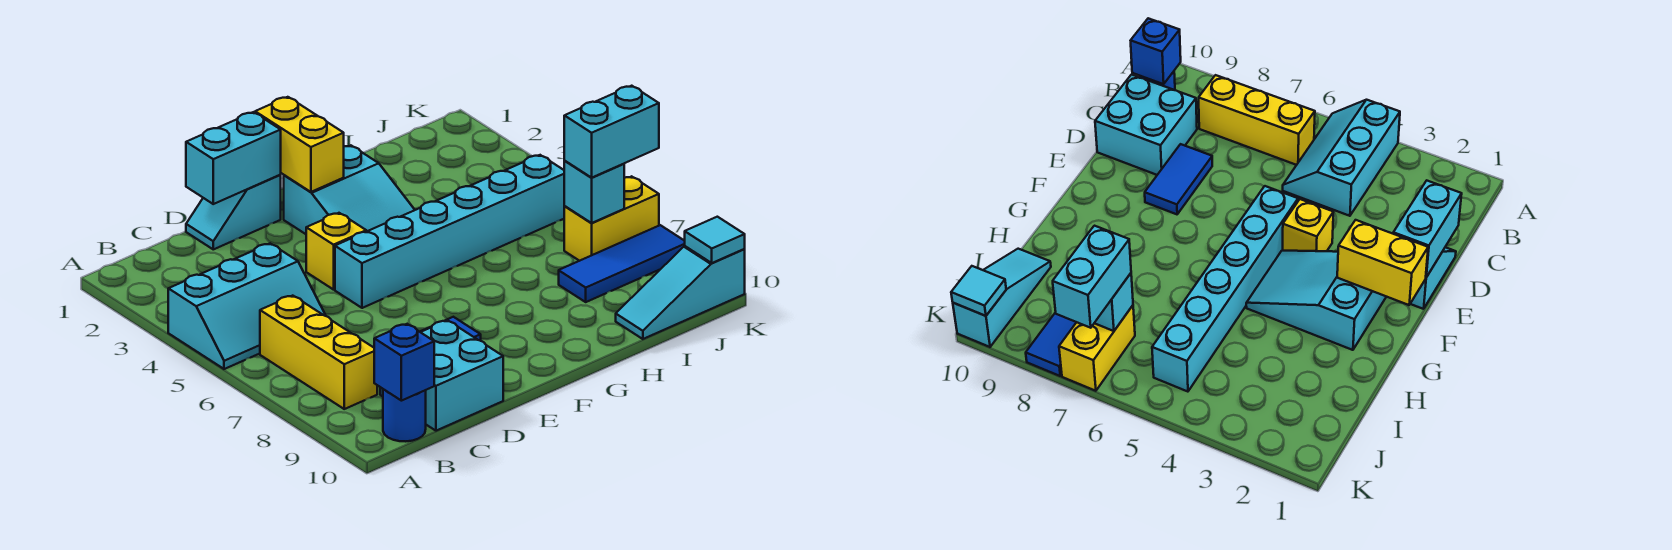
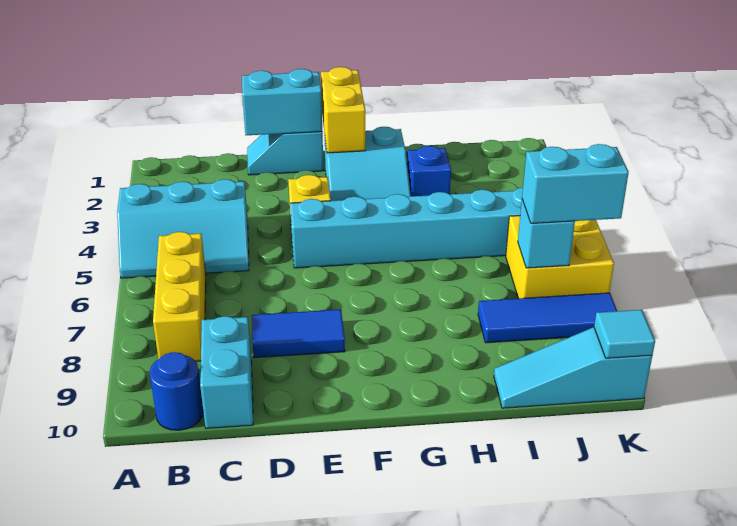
blue brick B10 level 2 -> blue brick H3 level 1
cyan brick C9:D10 level 1 -> cyan brick C9:C10 level 1
yellow brick J7:K7 level 1 -> yellow brick J6:K7 level 1

